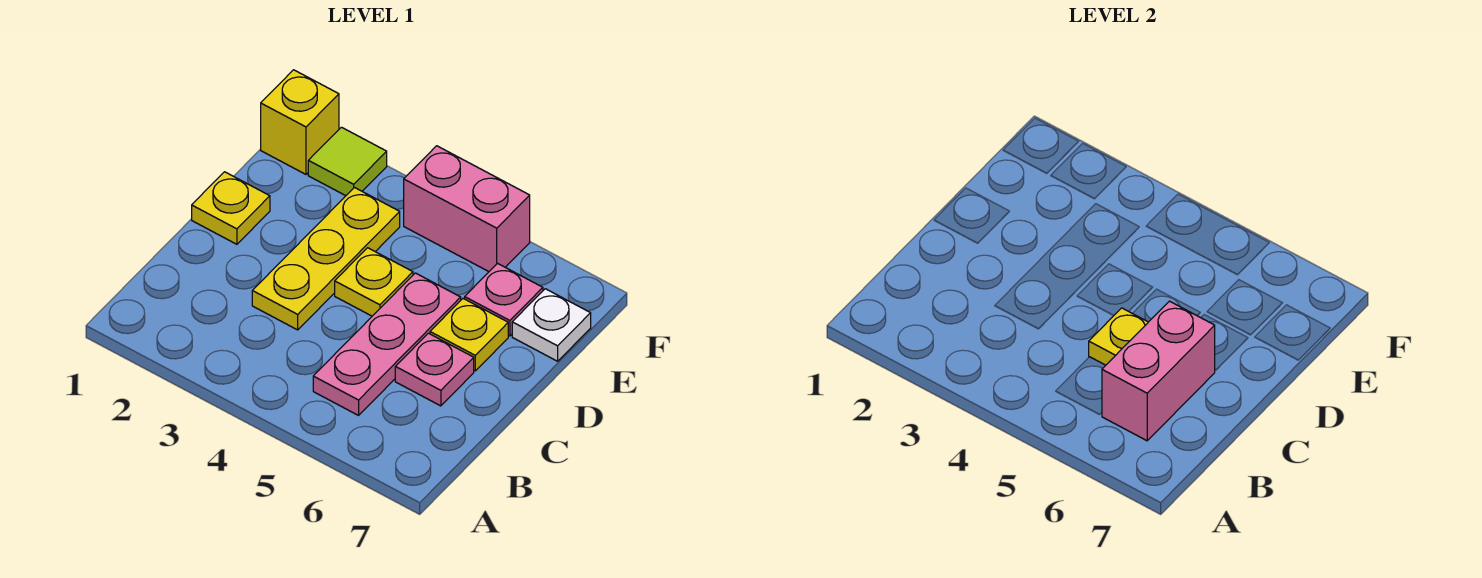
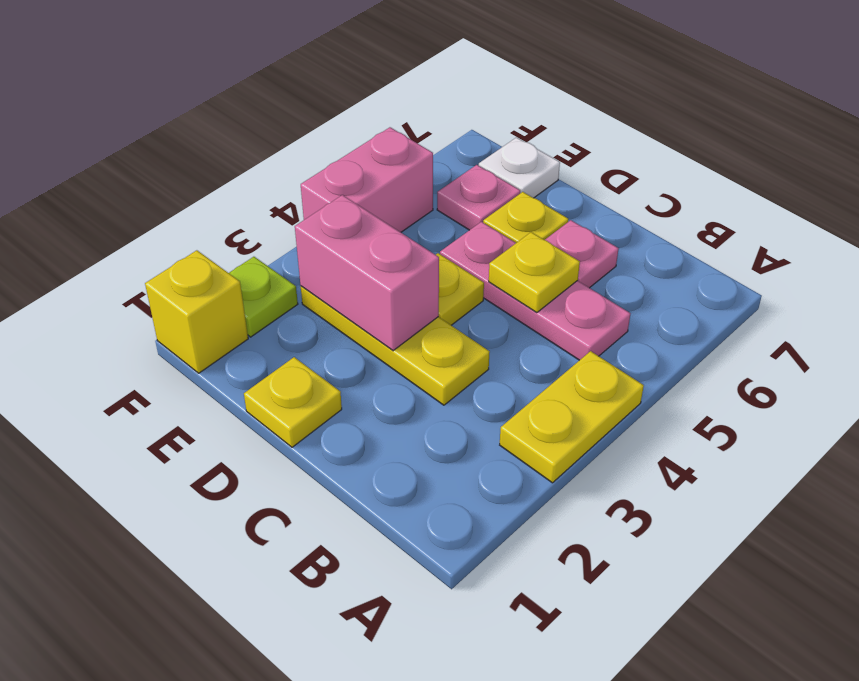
none -> yellow plate A3:A4 level 1
pink brick B6:C6 level 2 -> pink brick D3:E3 level 2
lime tile F2 level 1 -> lime plate F2 level 1

